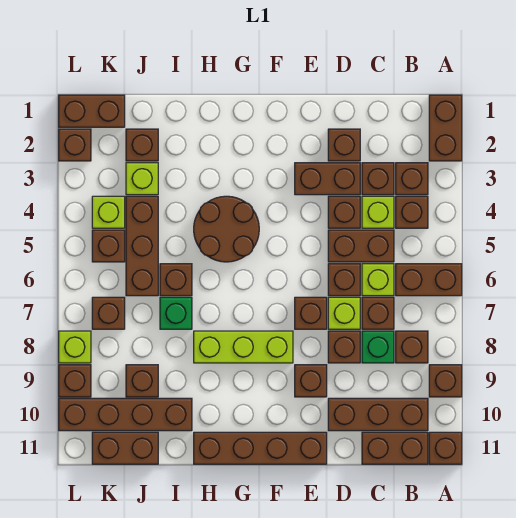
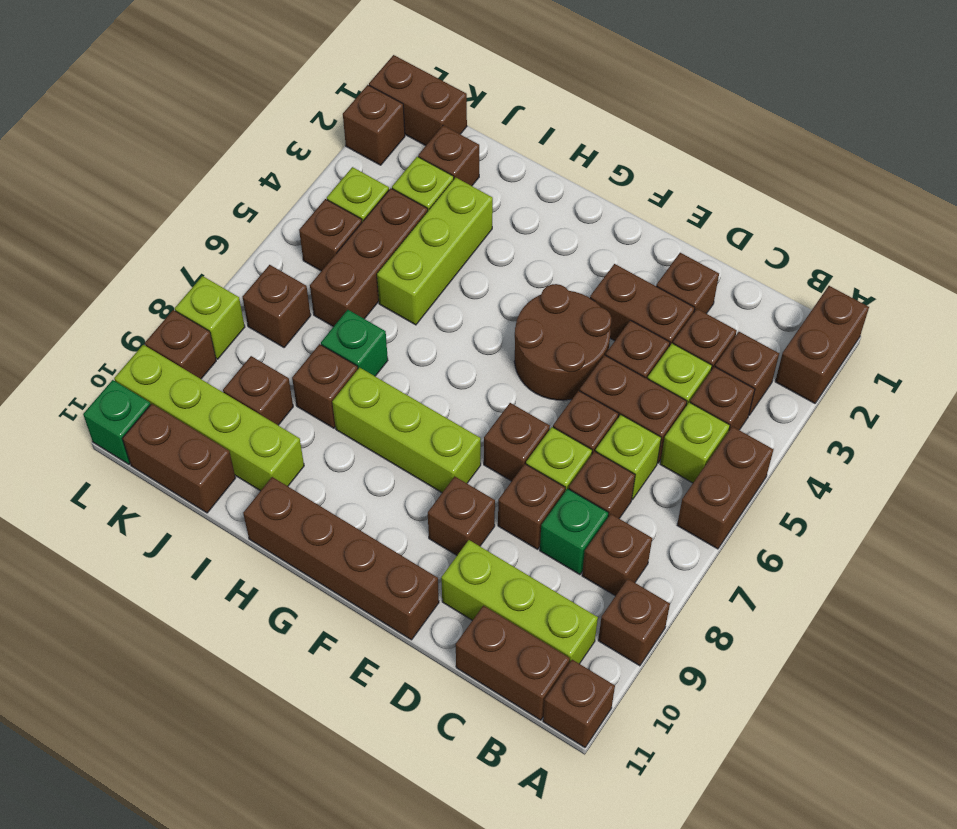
brown brick A6:B6 level 1 -> brown brick A5:A6 level 1
none -> lime brick B5 level 1
brown brick B10:D10 level 1 -> lime brick B10:D10 level 1
brown round brick G4:H5 level 1 -> brown round brick E4:F5 level 1
none -> lime brick I3:I5 level 1
brown brick I6 level 1 -> brown brick I8 level 1
brown brick I10:L10 level 1 -> lime brick I10:L10 level 1
none -> green brick L11 level 1

